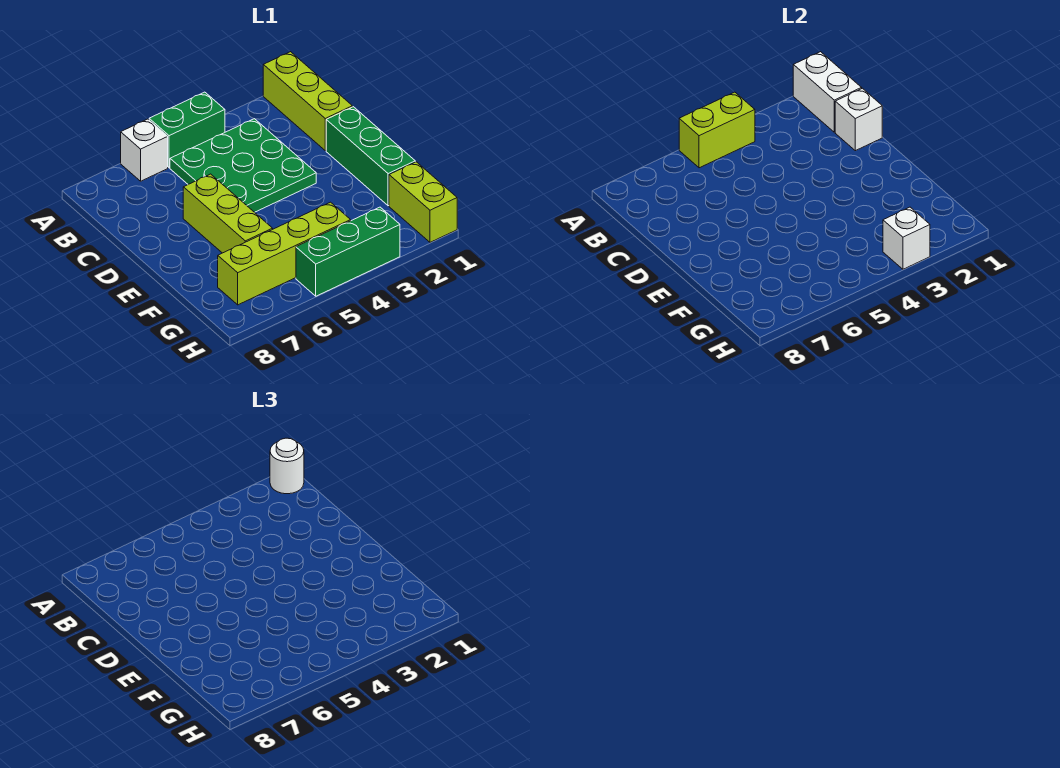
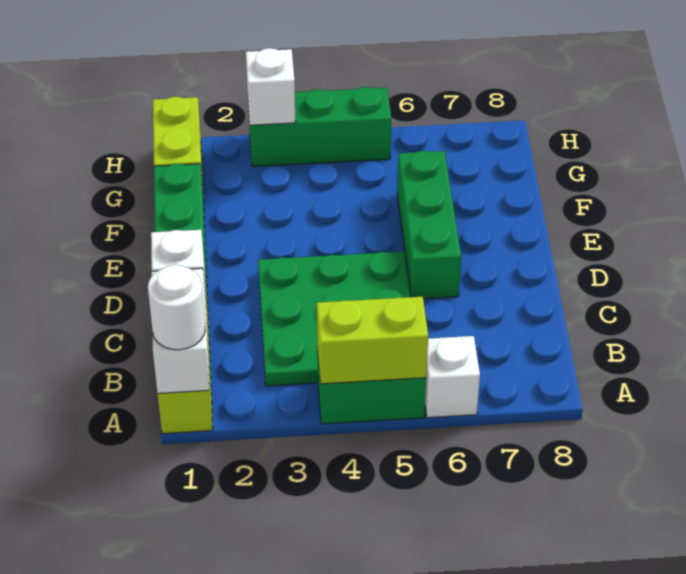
lime brick D6:F6 level 1 -> green brick D6:F6 level 1
lime brick G4:G7 level 1 -> none

